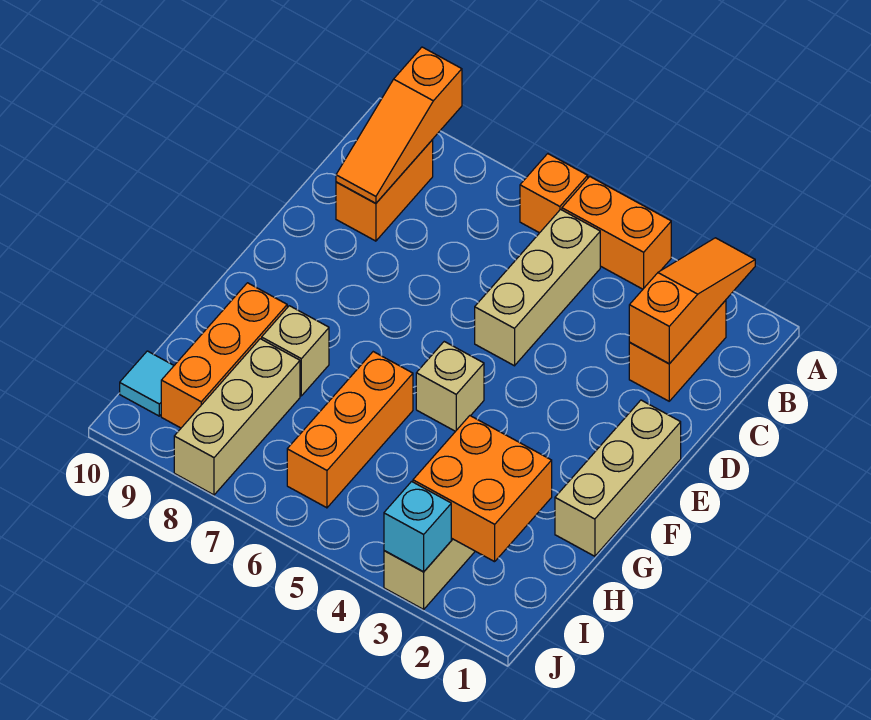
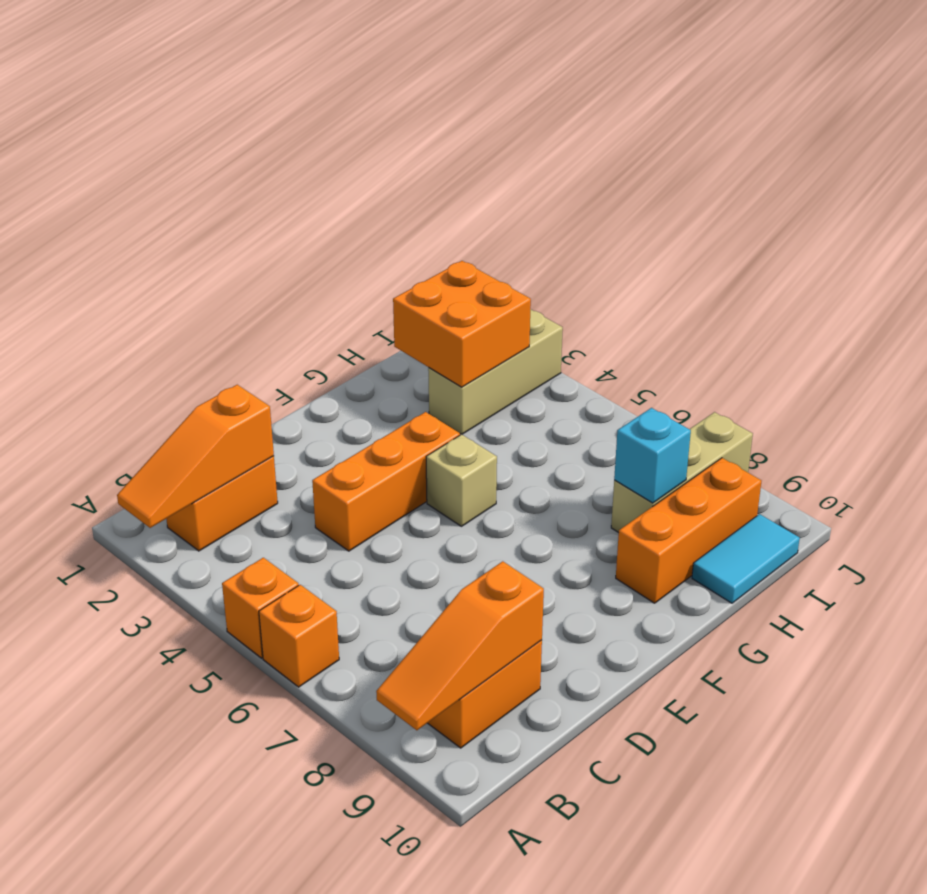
orange brick A4:A5 level 1 -> orange brick A5 level 1
orange slope A9:C9 level 2 top A -> orange slope A9:C9 level 2 top C
tan brick B5:D5 level 1 -> none
tan brick E1:G1 level 1 -> none
orange brick G6:I6 level 1 -> orange brick D4:F4 level 1
tan brick G8 level 1 -> none
cyan tile I10 level 1 -> cyan tile H10:I10 level 1
cyan brick J3 level 2 -> cyan brick H8 level 2

